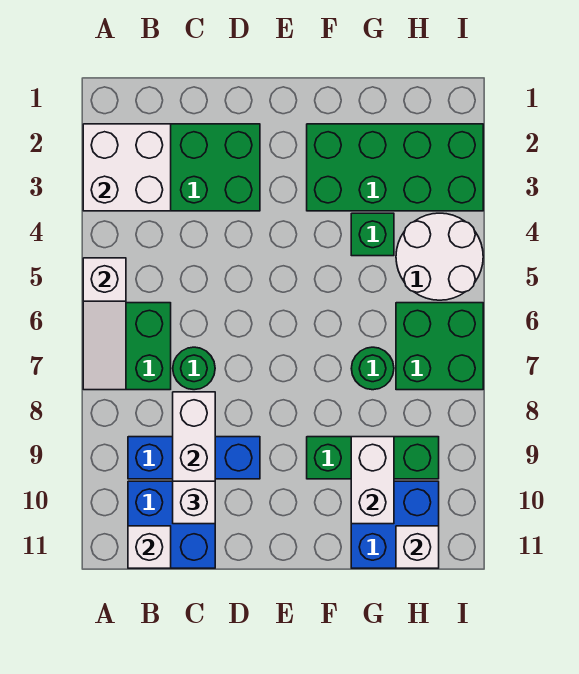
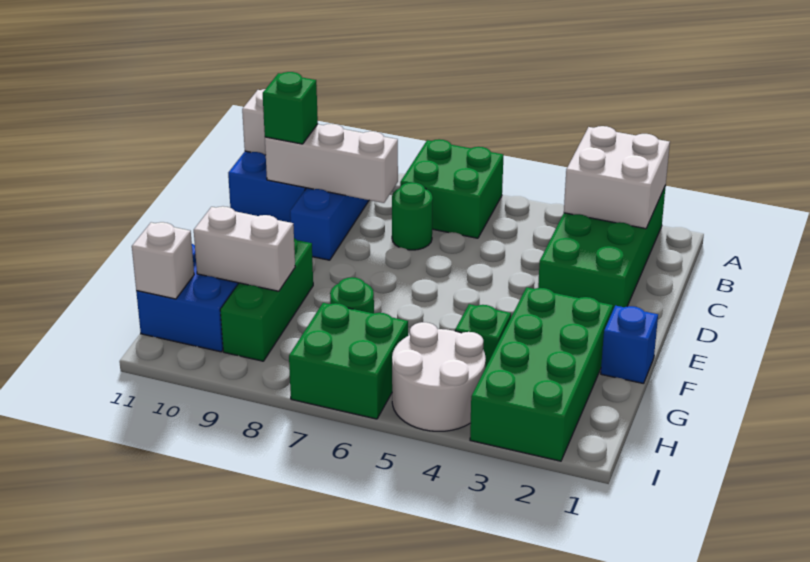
white slope A5:A7 level 2 top 5 -> none
white brick C10 level 3 -> green brick C10 level 3
none -> blue brick F1 level 1

